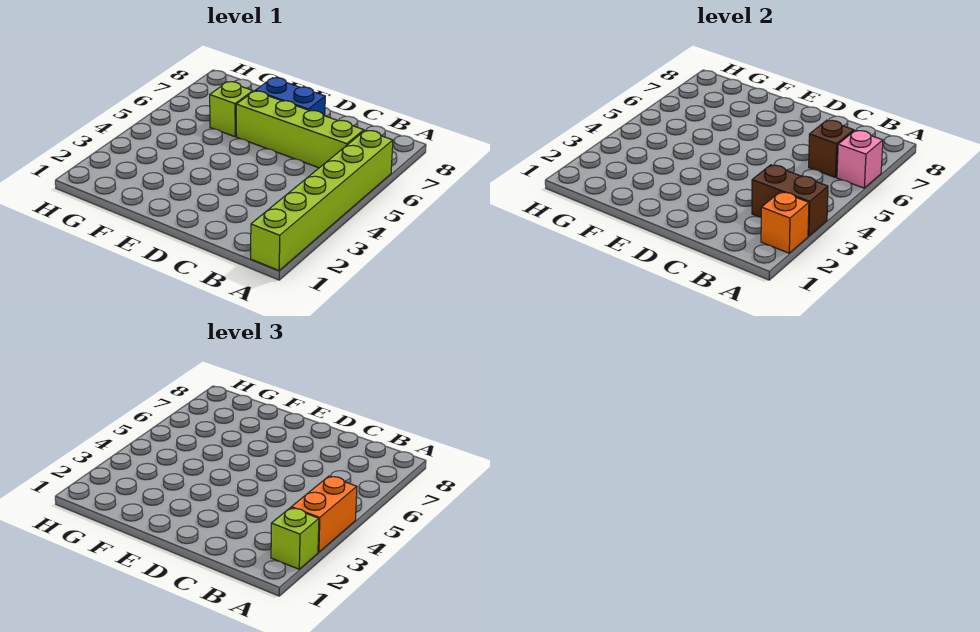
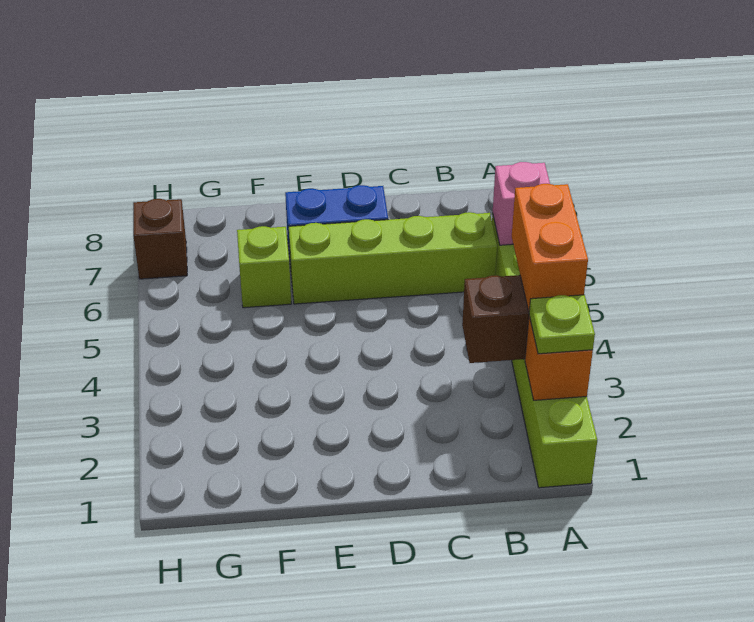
lime brick A2 level 3 -> lime plate A2 level 3
brown brick B6 level 2 -> brown brick H7 level 1

